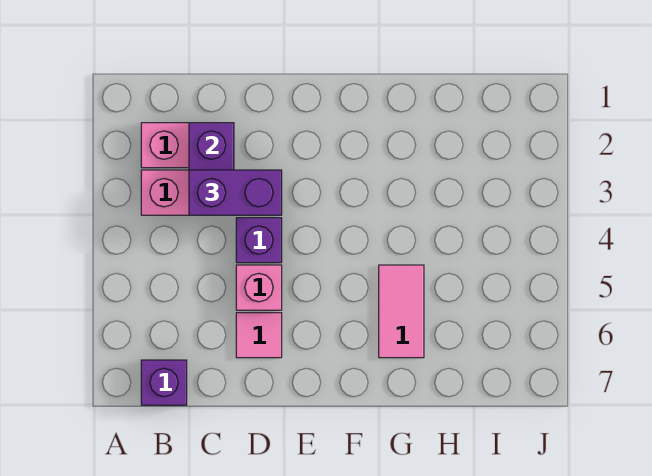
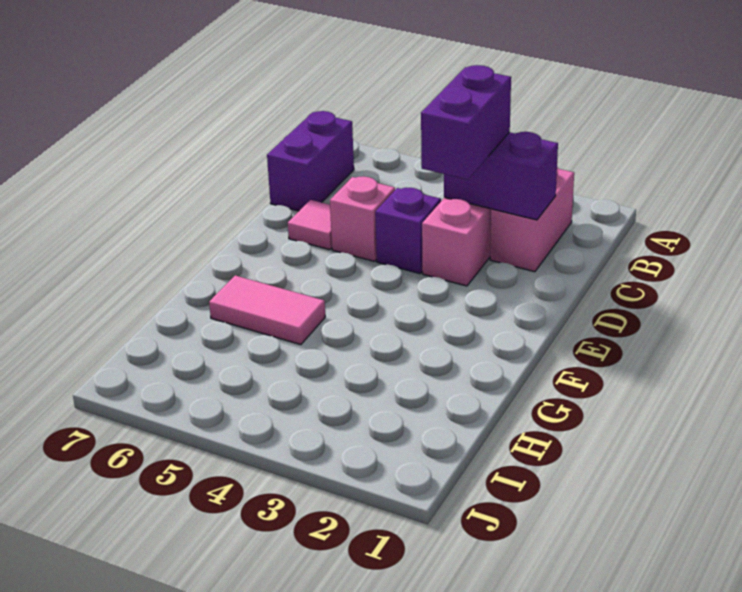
purple brick B7 level 1 -> purple brick B7:C7 level 1

